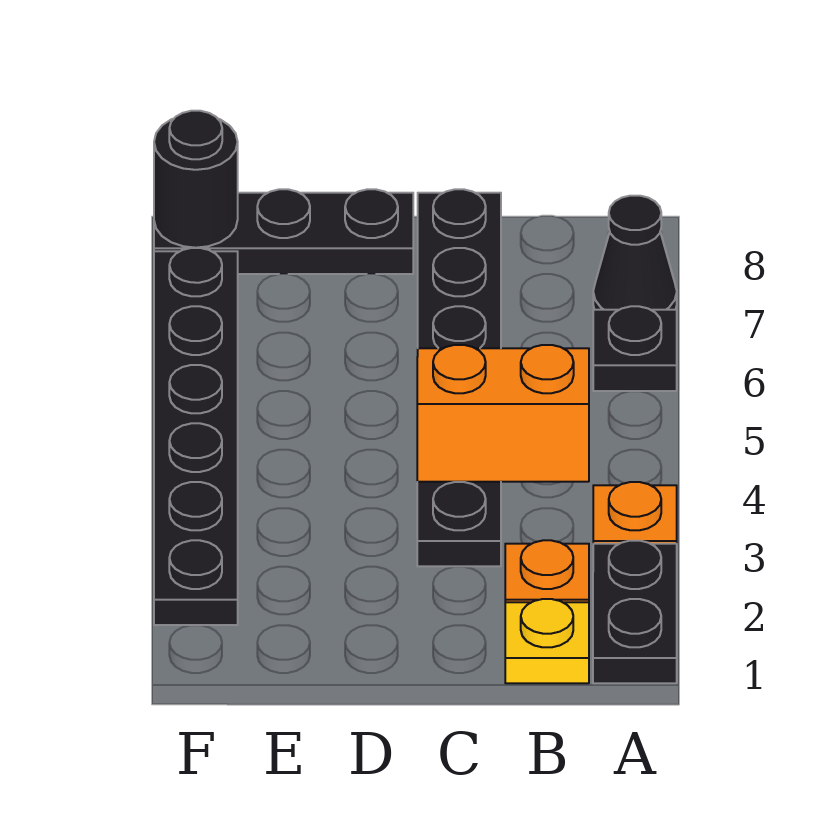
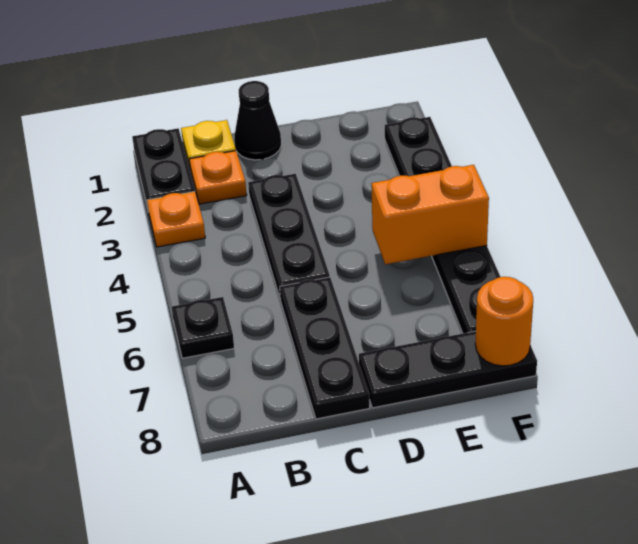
black cone A7 level 1 -> black cone C1 level 1
orange brick B4:C4 level 2 -> orange brick E5:F5 level 2
black round brick F8 level 2 -> orange round brick F8 level 2

